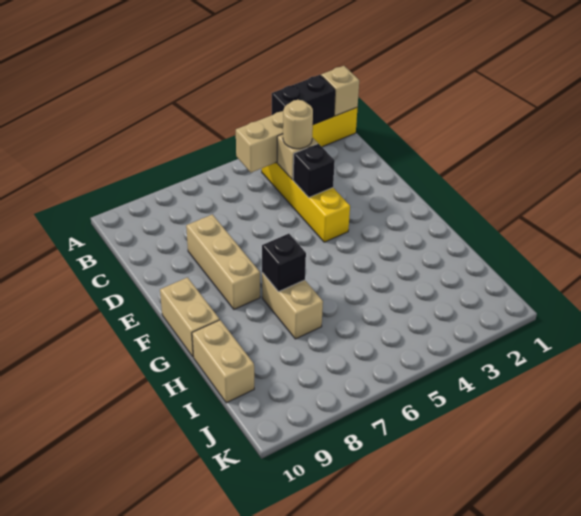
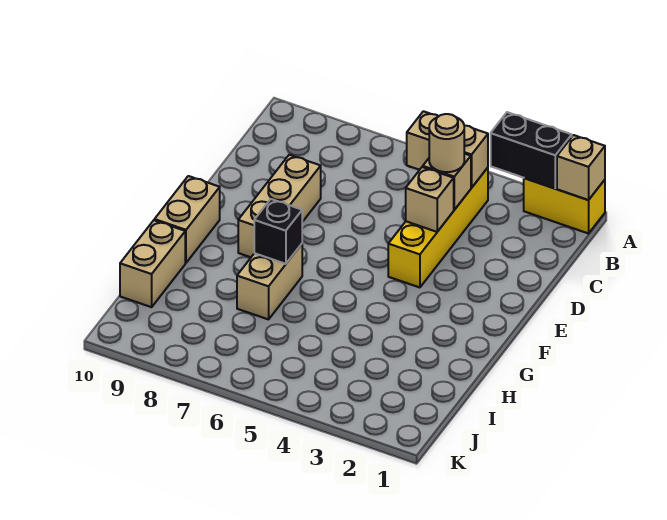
black brick D4 level 2 -> tan brick D4 level 2

